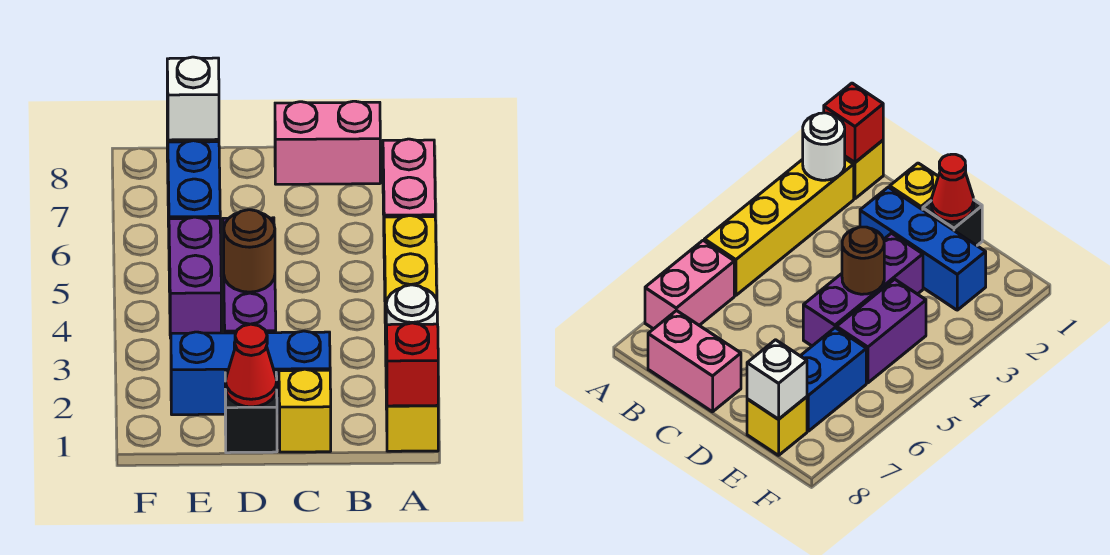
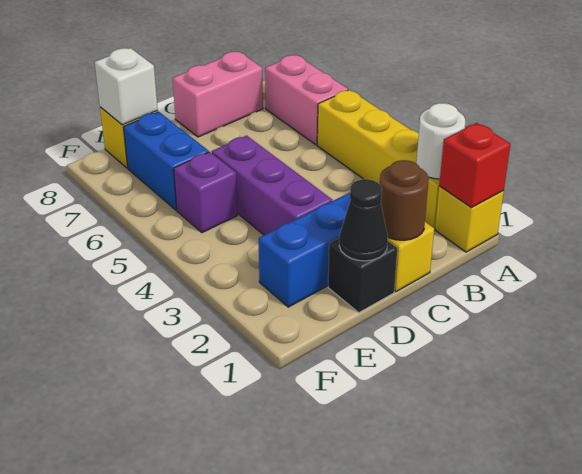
red cone D1 level 2 -> black cone D1 level 2
brown round brick D4 level 2 -> brown round brick C1 level 2
purple brick E4:E5 level 1 -> purple brick E5 level 1

